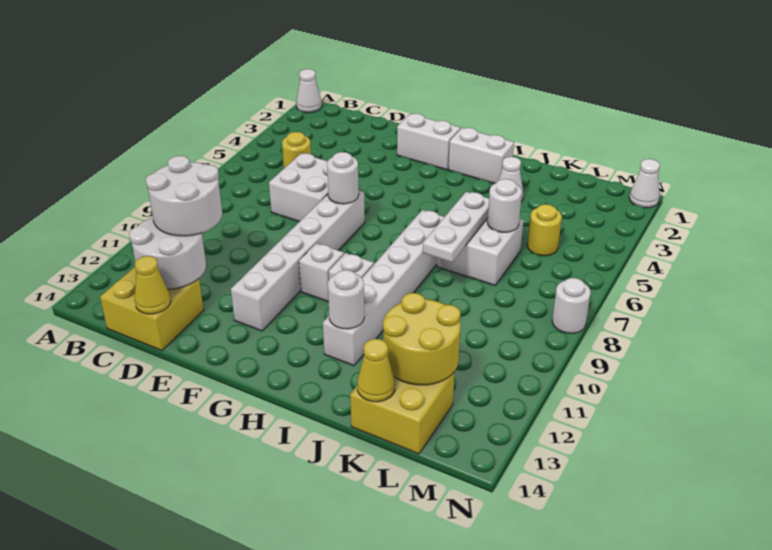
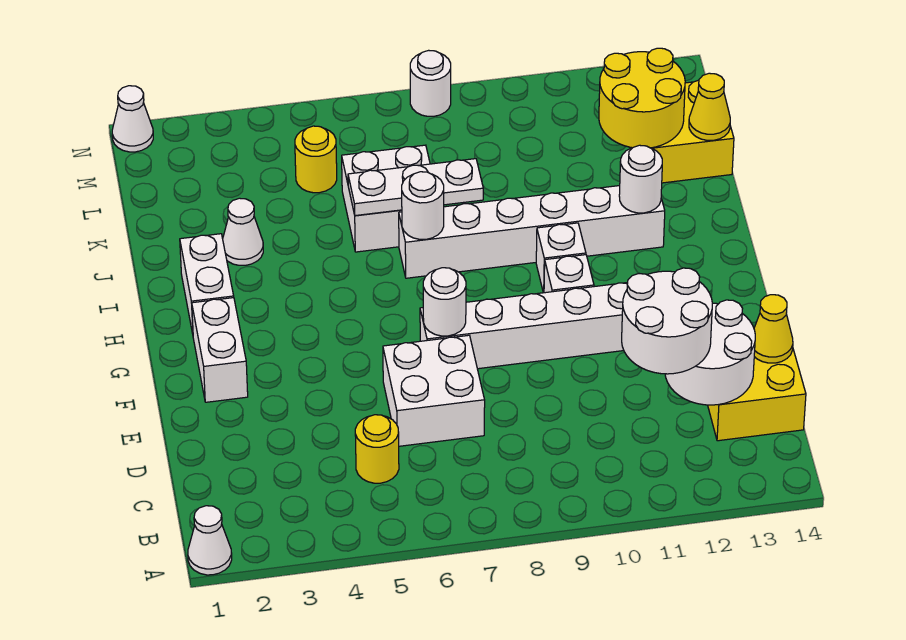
white round brick K6 level 2 -> white round brick I7 level 2

